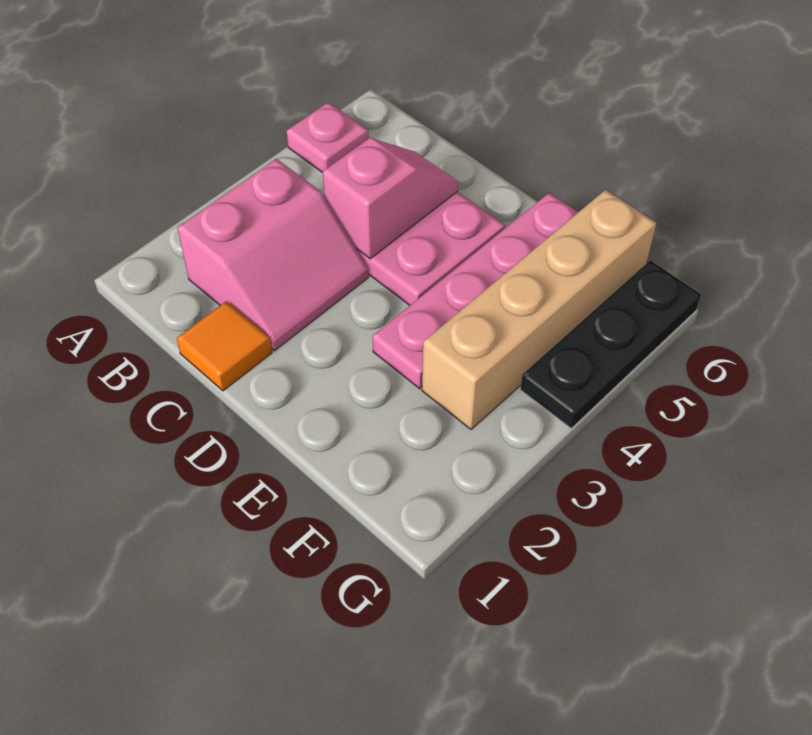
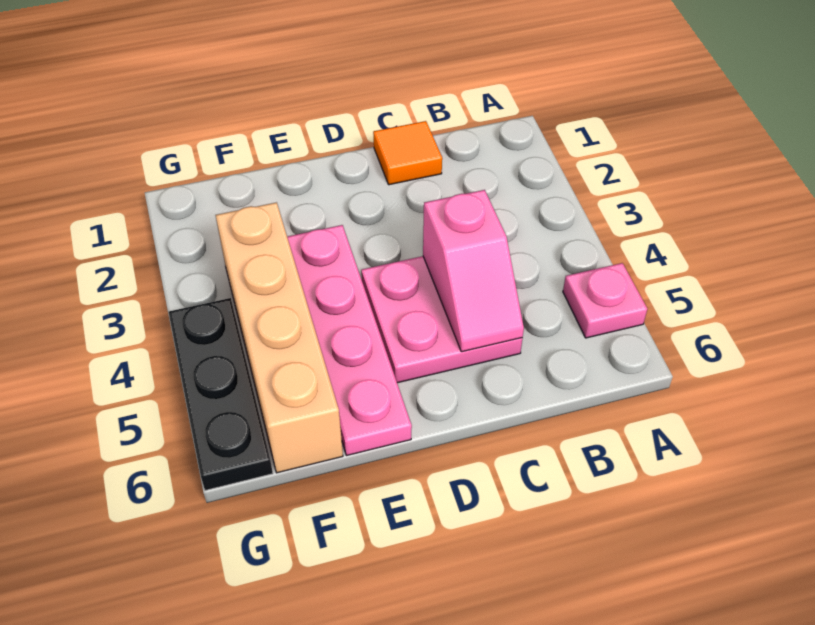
pink slope B2:C3 level 1 top B -> none

